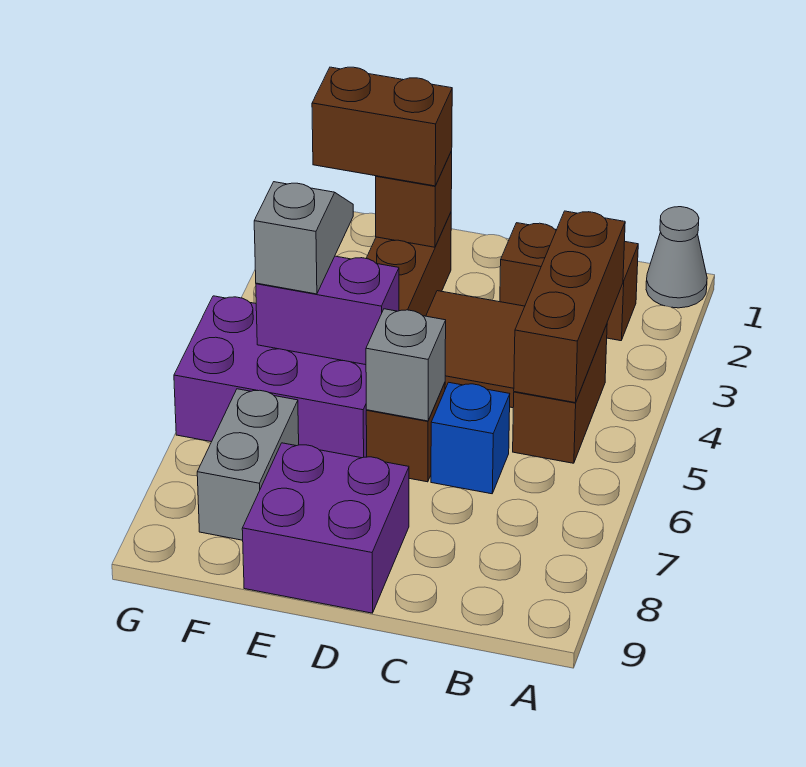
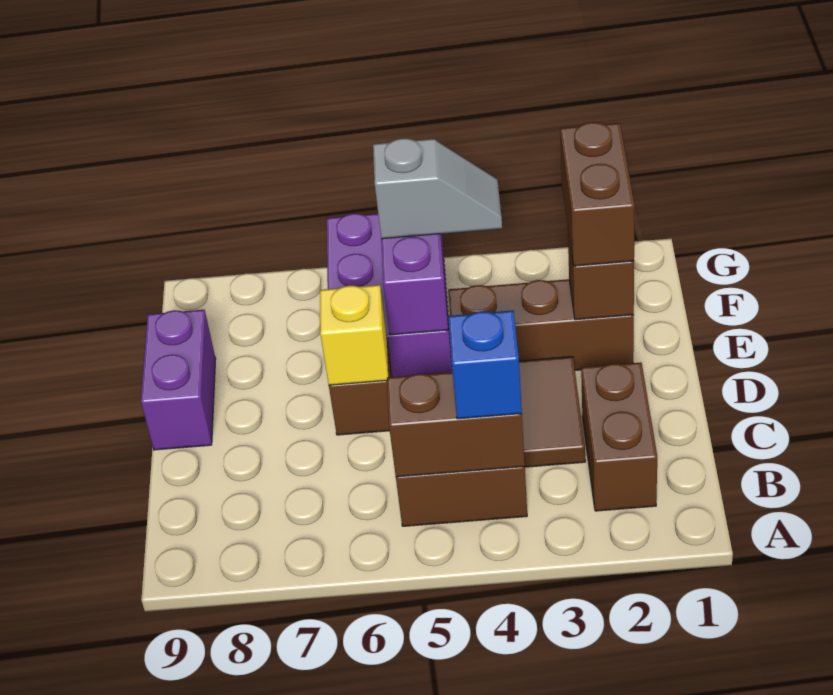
grey cone A1 level 1 -> none
brown brick B3:B5 level 2 -> brown brick B4:B5 level 2
blue brick C6 level 1 -> blue brick B4 level 3
grey brick D6 level 2 -> yellow brick D6 level 2
purple brick D8:E9 level 1 -> purple brick D9:E9 level 1
grey brick F7:F8 level 1 -> none

